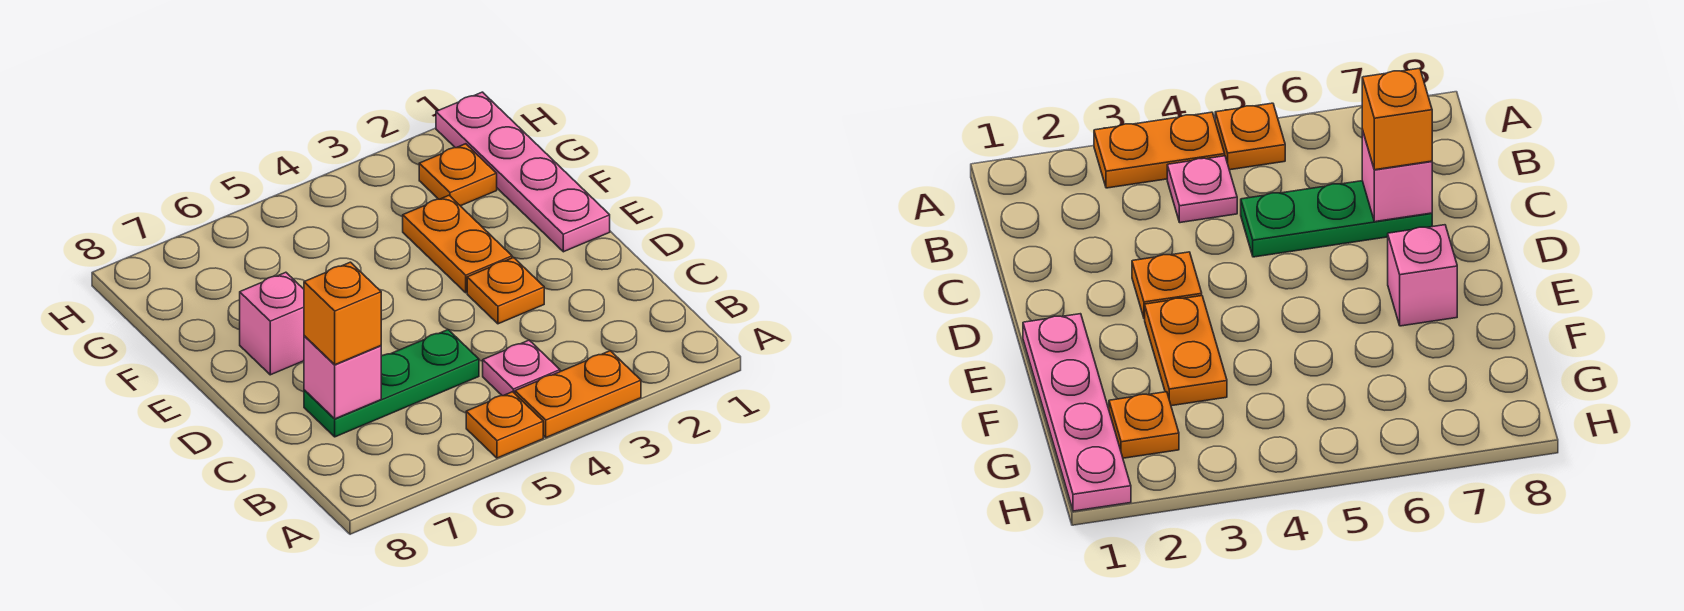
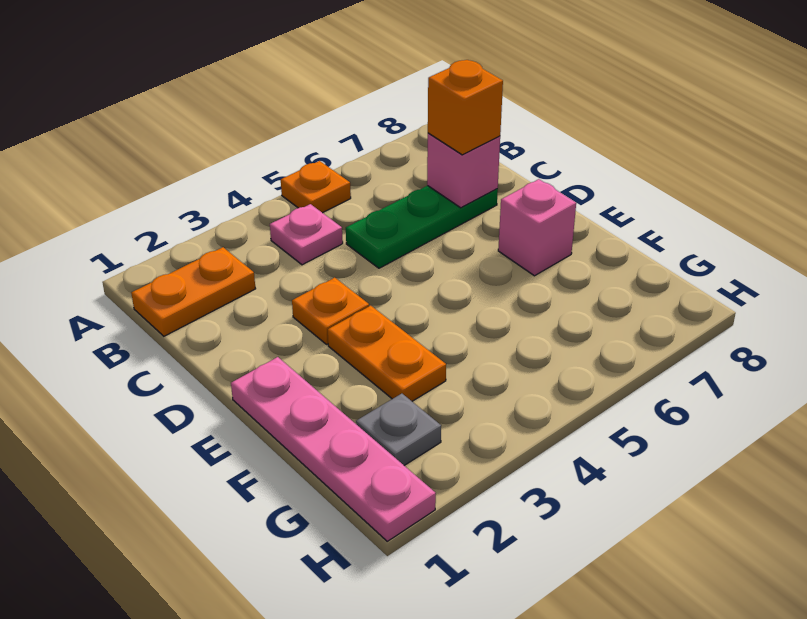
orange plate A3:A4 level 1 -> orange plate B1:B2 level 1
orange plate G2 level 1 -> grey plate G2 level 1

